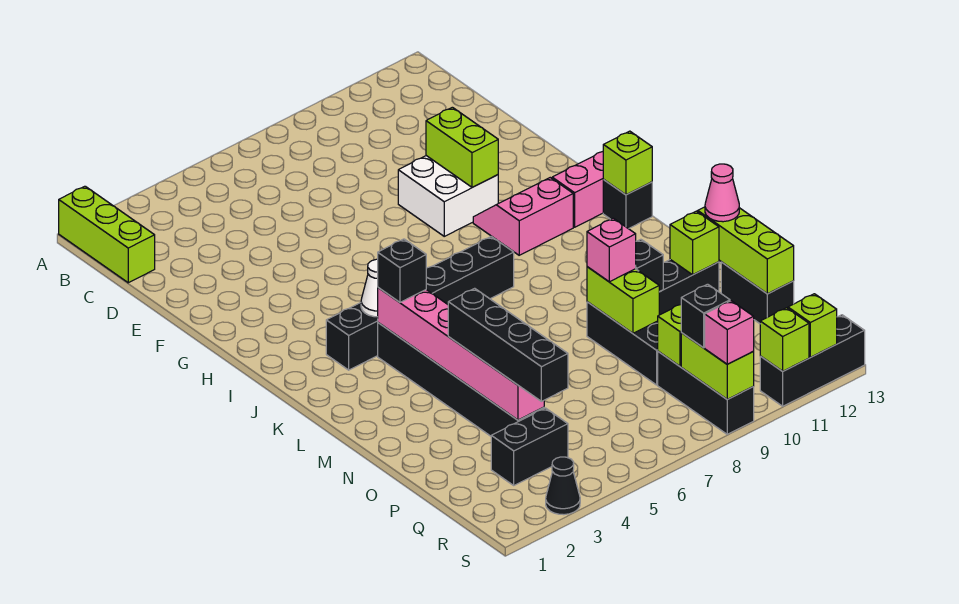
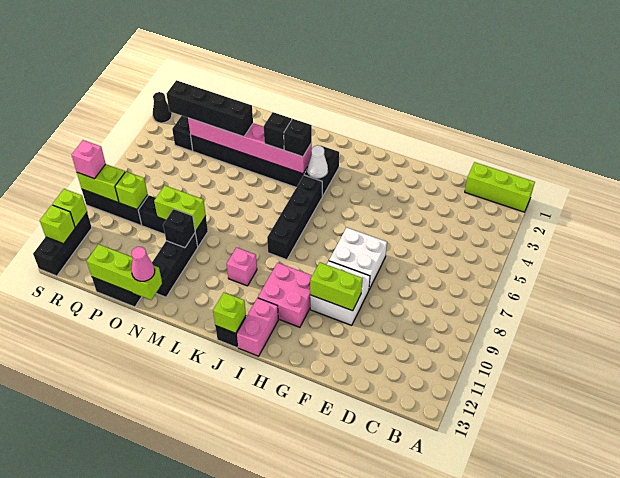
none -> white brick F7:G8 level 1
pink slope H10:I11 level 1 top I -> pink brick H10:I11 level 1
pink brick N9 level 3 -> pink brick K10 level 1
lime brick N12 level 2 -> none
black brick R9 level 3 -> black brick L4 level 3

